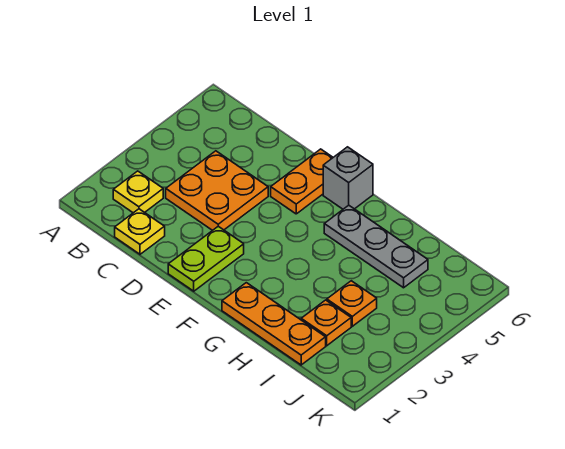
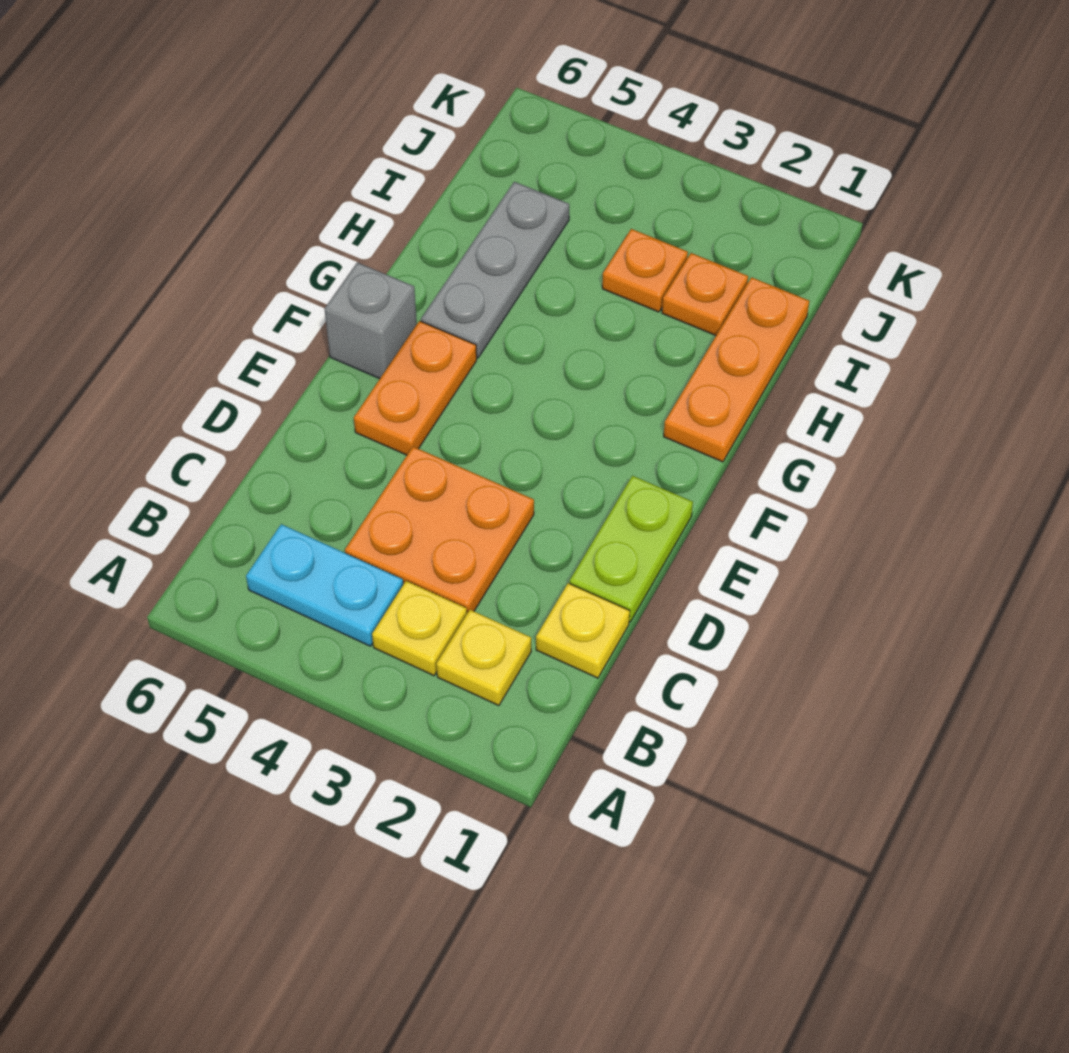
none -> yellow plate B3 level 1
none -> cyan plate B4:B5 level 1
lime plate E1:E2 level 1 -> lime plate D1:E1 level 1
orange plate E5:E6 level 1 -> orange plate E5:F5 level 1

